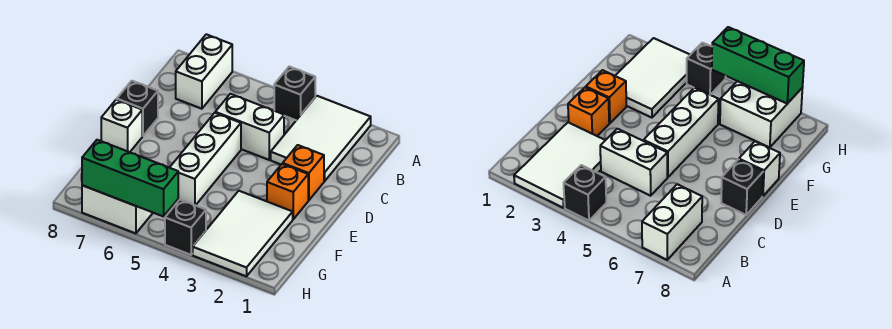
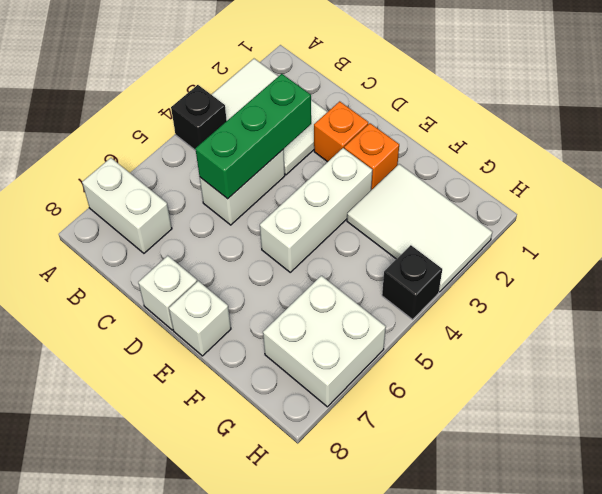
white brick D5:F5 level 1 -> white brick E3:E5 level 1
black brick D8 level 1 -> white brick D8 level 1
green brick H5:H7 level 2 -> green brick C3:C5 level 2

